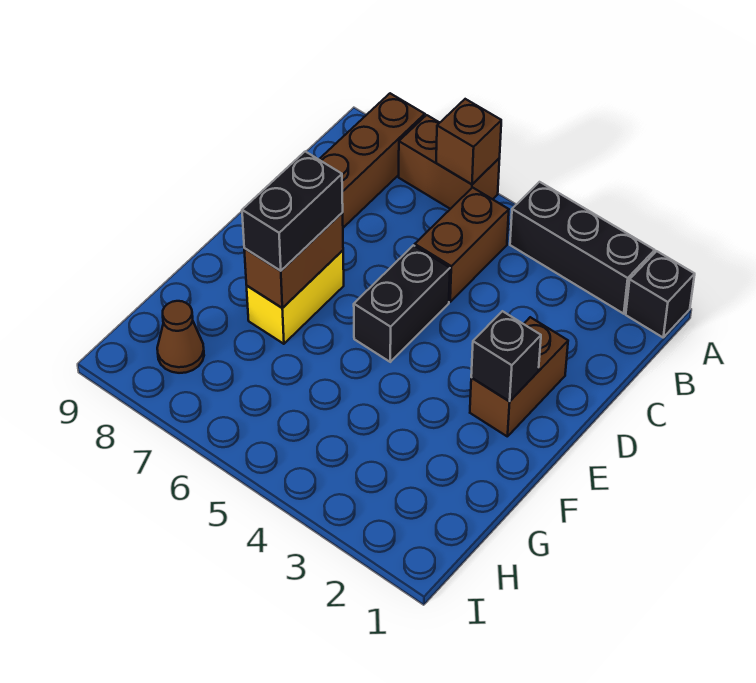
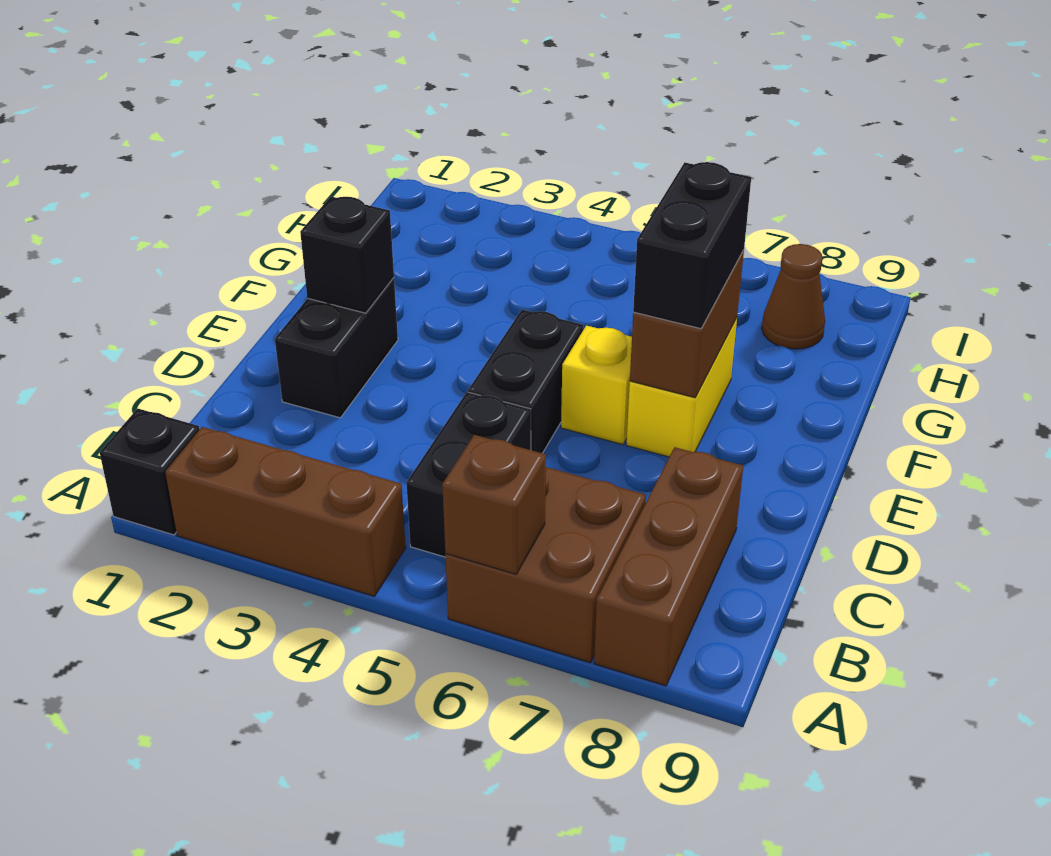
black brick A2:A4 level 1 -> brown brick A2:A4 level 1
brown brick A6:A7 level 1 -> brown brick A6:B7 level 1
brown brick B5:C5 level 1 -> black brick B5:C5 level 1
brown brick D2:E2 level 1 -> black brick D2:E2 level 1
none -> yellow brick E6 level 1

